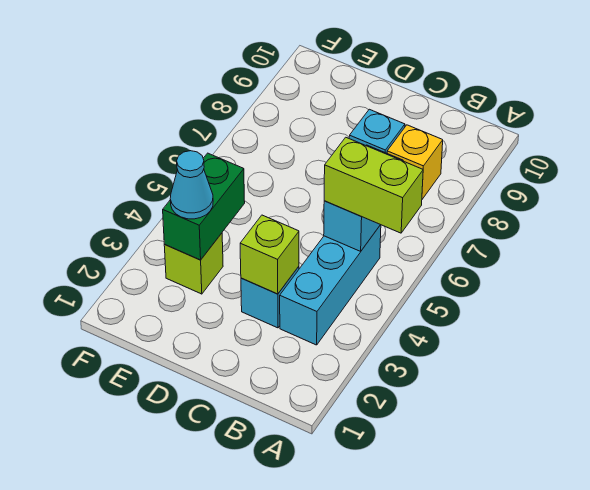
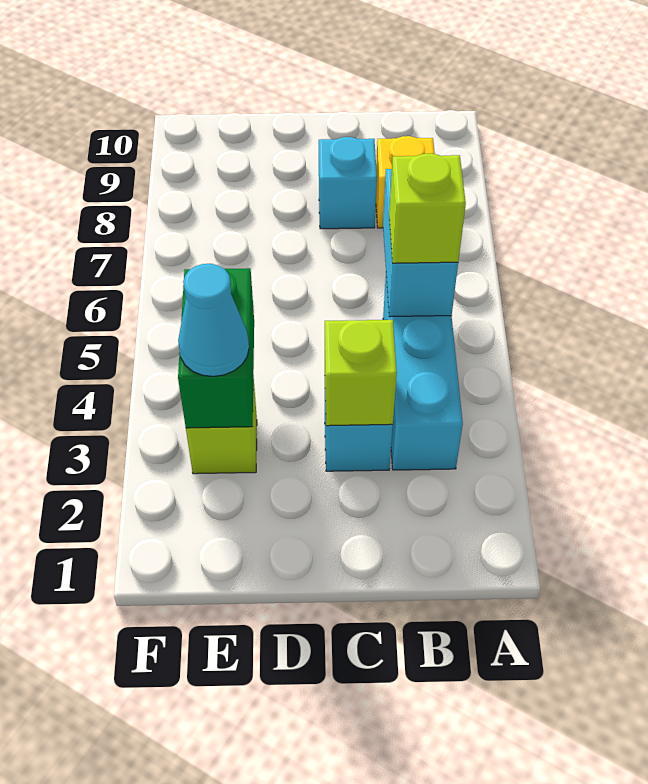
lime brick A5:B5 level 3 -> lime brick B5 level 3

